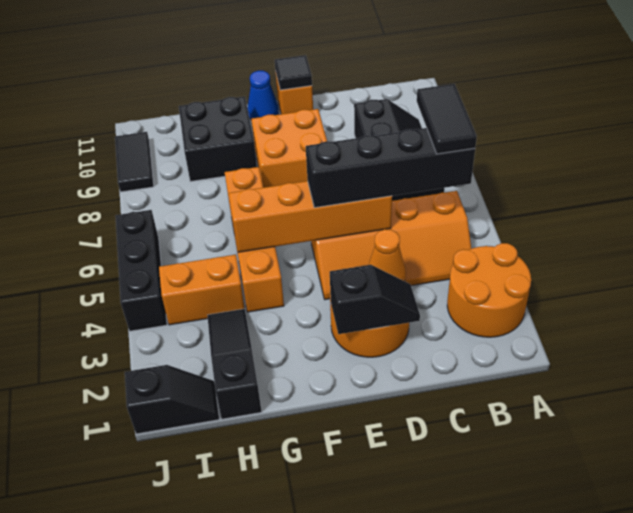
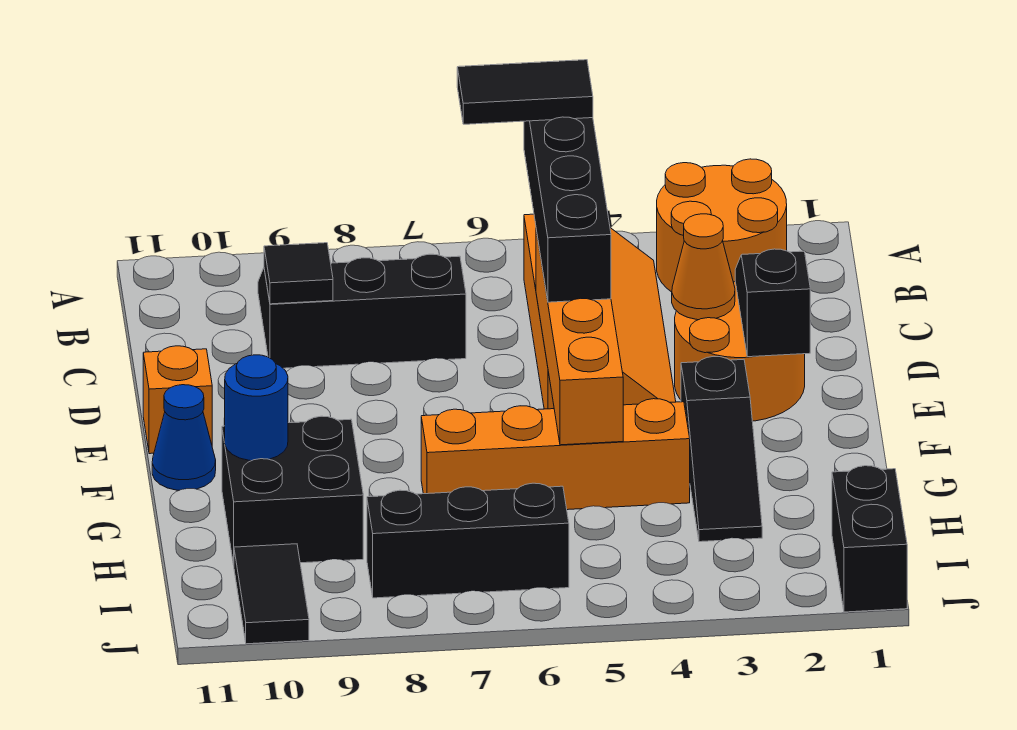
orange brick E8:F9 level 1 -> none
black tile E11 level 2 -> black tile C9 level 2
none -> blue round brick G10 level 2
black slope H1:H3 level 1 top 1 -> black slope F3:H3 level 1 top F
orange brick H4:I4 level 1 -> none
black slope I1:J1 level 1 top J -> black brick I1:J1 level 1
black brick J4:J6 level 1 -> black brick I6:I8 level 1
black tile J9:J10 level 1 -> black tile I10:J10 level 1

